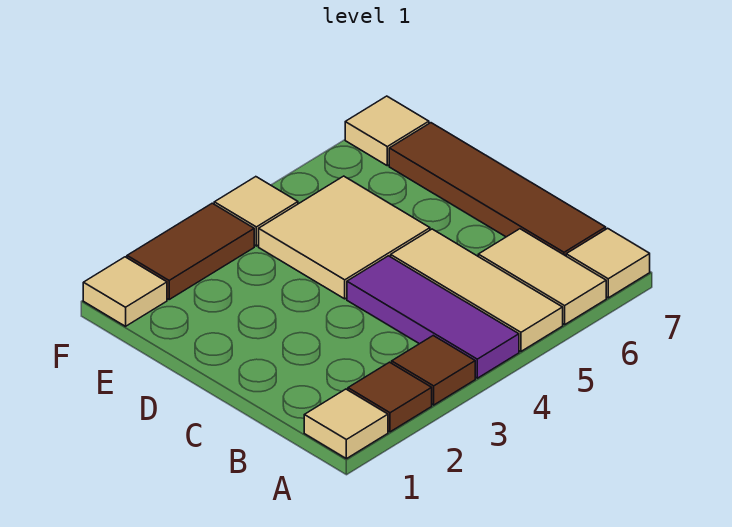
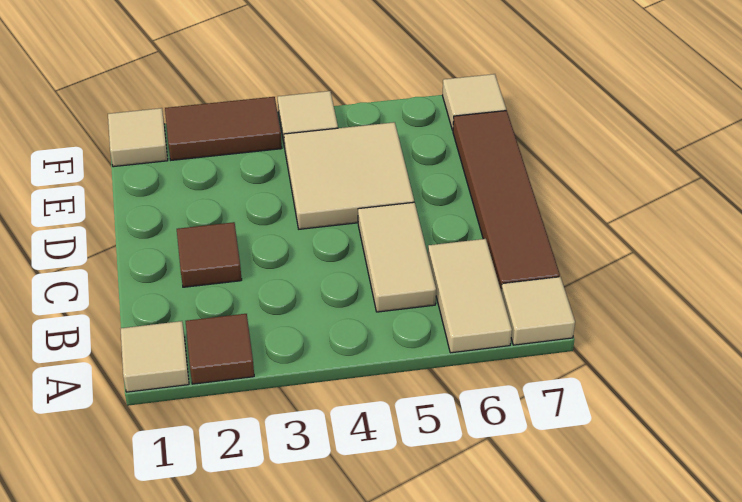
brown tile A3 level 1 -> brown tile C2 level 1
purple tile A4:C4 level 1 -> none
tan tile A5:C5 level 1 -> tan tile B5:C5 level 1

